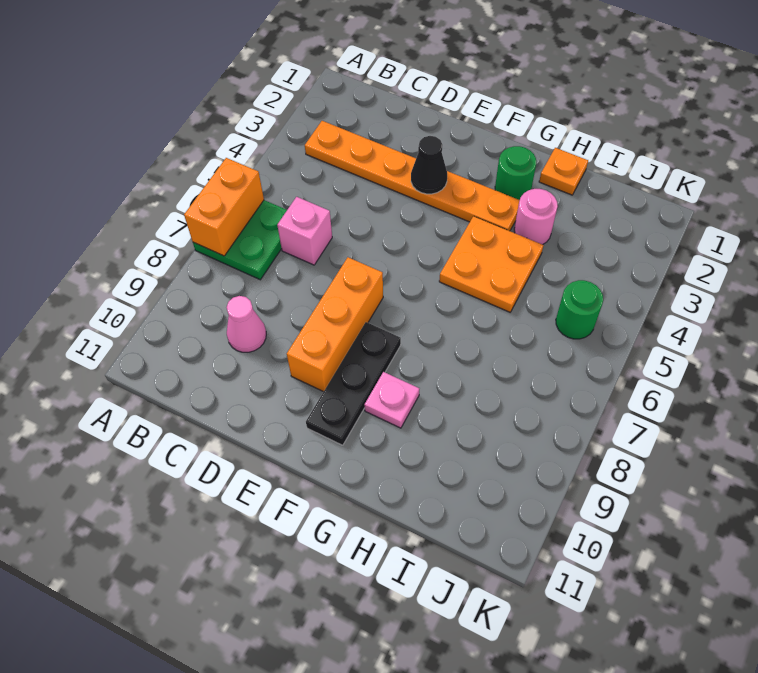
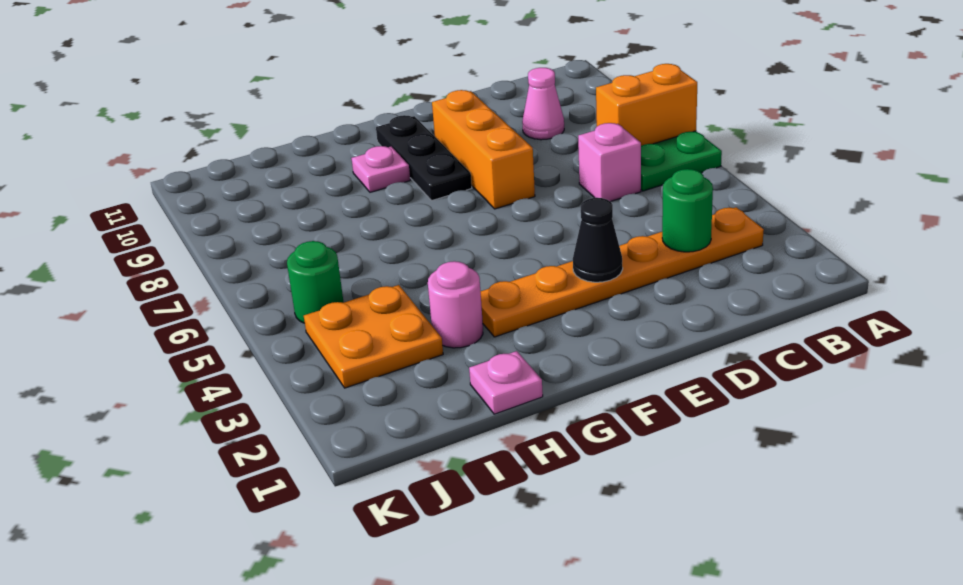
orange brick A6:A7 level 2 -> orange brick A7:B7 level 2
green round brick G2 level 1 -> green round brick C3 level 2
orange plate G4:H5 level 1 -> orange plate I3:J4 level 1
orange plate H1 level 1 -> pink plate H1 level 1

